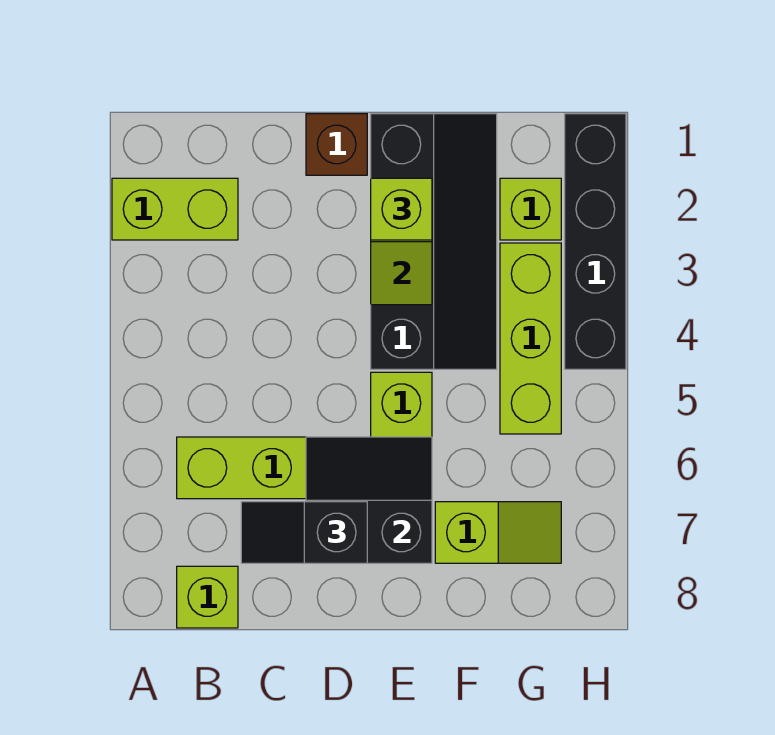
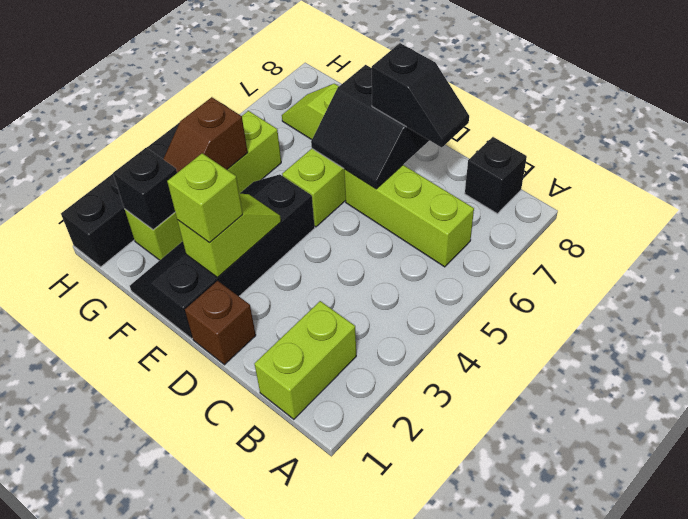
lime brick A2:B2 level 1 -> lime brick B1:B2 level 1
lime brick B8 level 1 -> black brick B8 level 1
none -> black brick G2 level 2
none -> brown slope G3:G4 level 2 top 4

